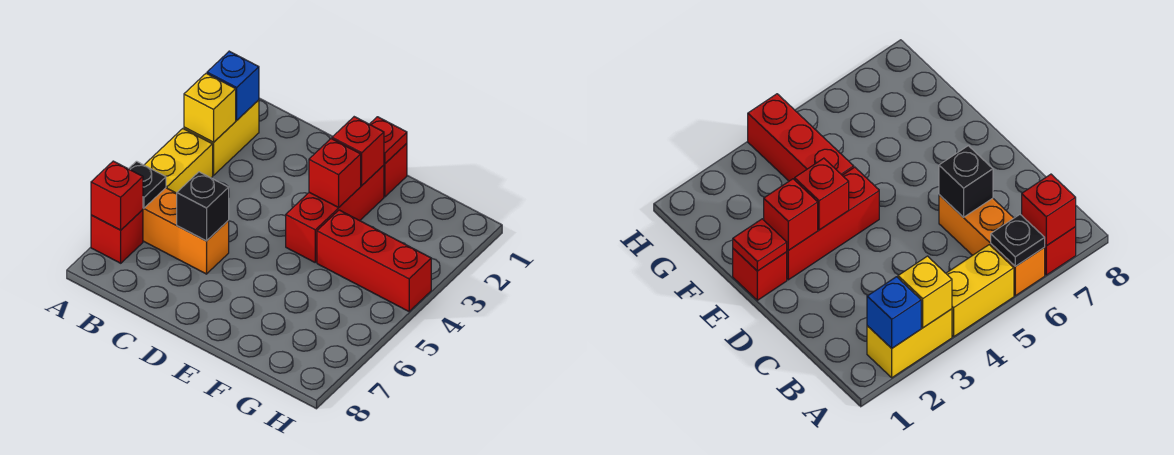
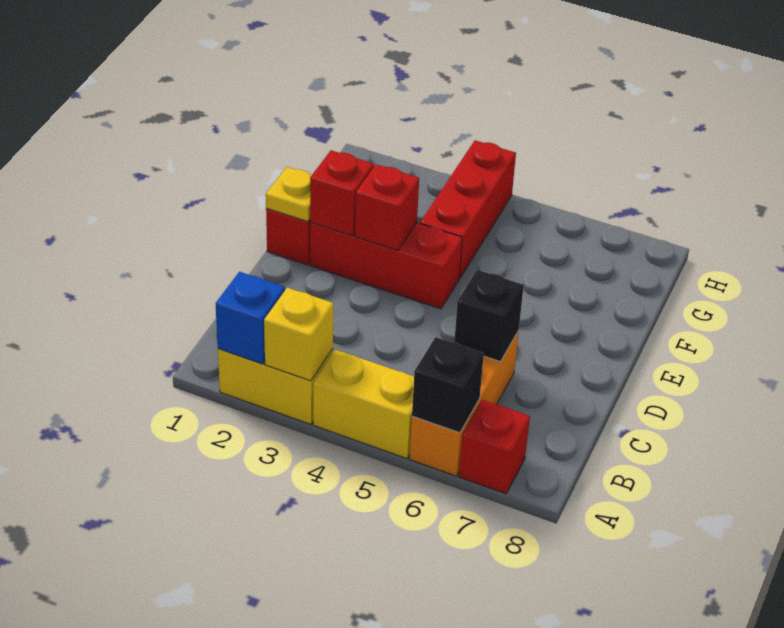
black plate A6 level 2 -> black brick A6 level 2
red brick A7 level 2 -> none
red plate E1 level 2 -> yellow plate E1 level 2

